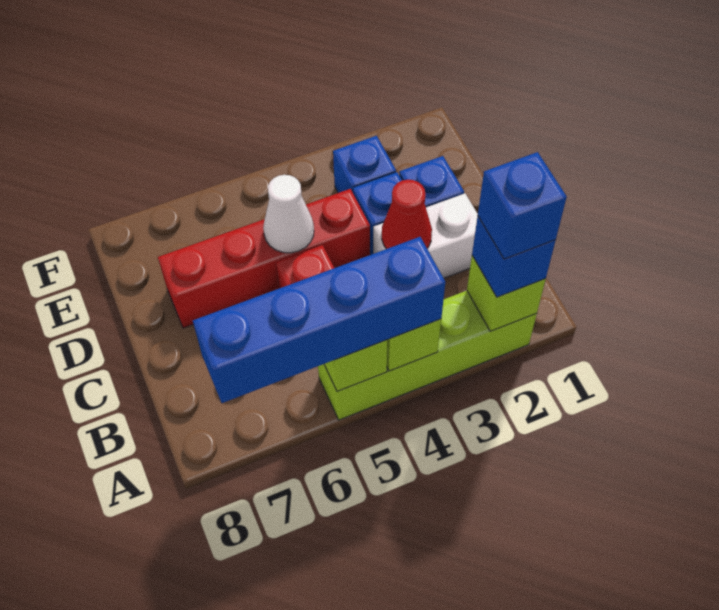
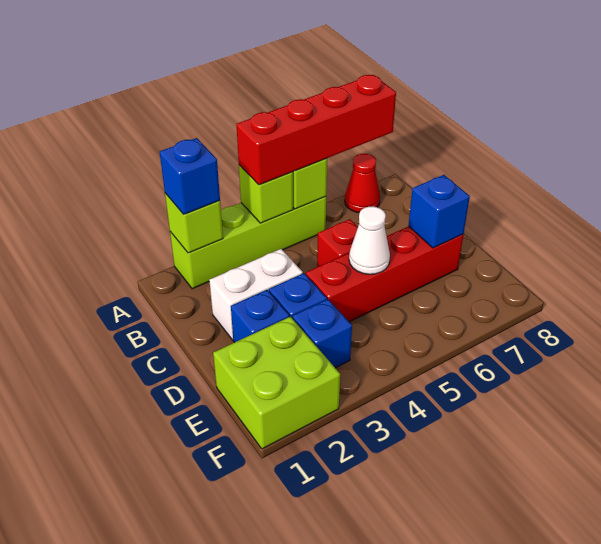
blue brick A2 level 4 -> blue brick D7 level 2
blue brick A4:A7 level 3 -> red brick A4:A7 level 3
red cone C3 level 2 -> red cone A7 level 1
none -> lime brick E1:F2 level 1

